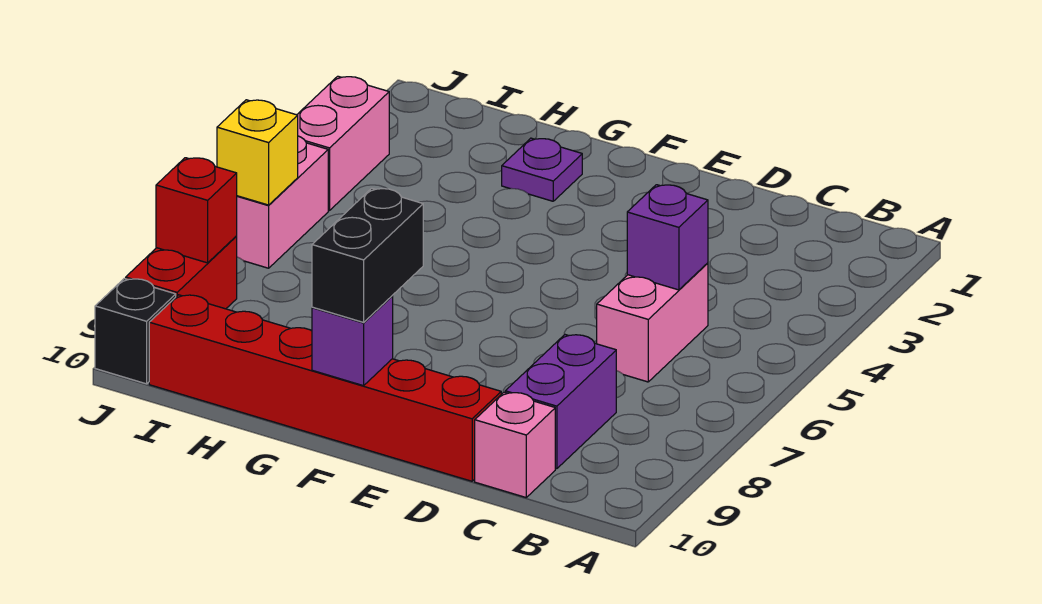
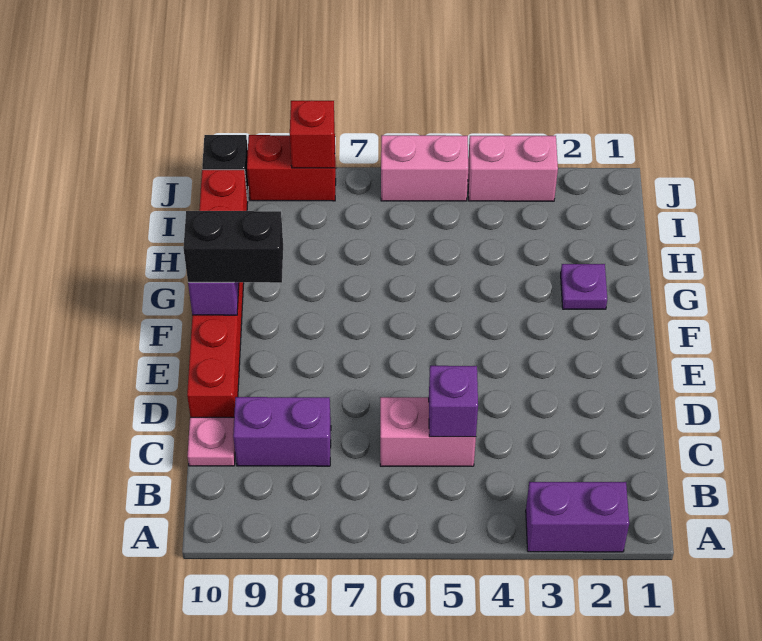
none -> purple brick A2:A3 level 1
pink brick C10 level 1 -> pink plate C10 level 1
yellow brick J6 level 2 -> none

